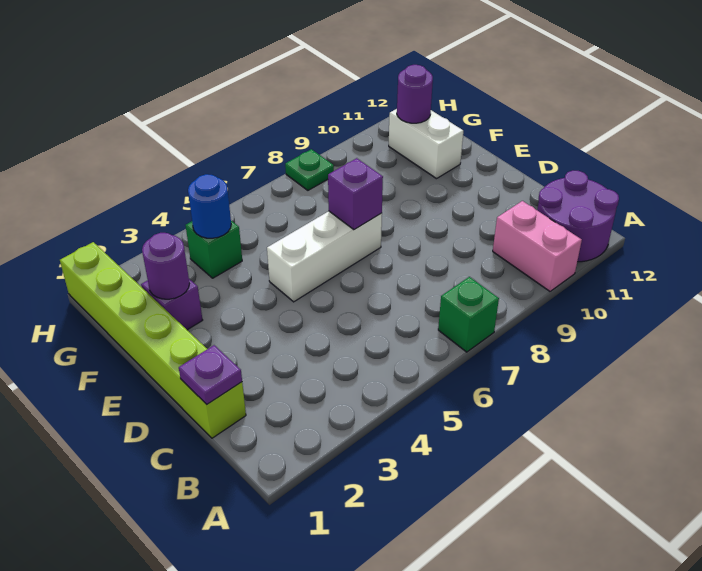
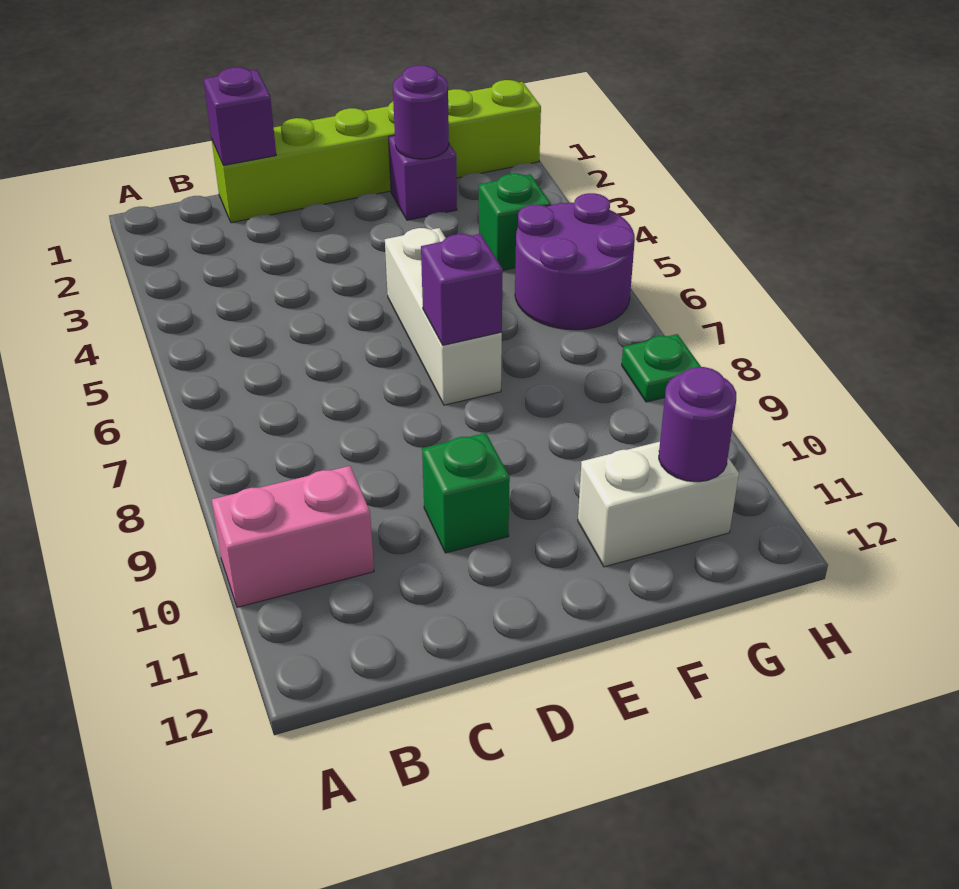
green brick A7 level 1 -> green brick D10 level 1
purple round brick A11:B12 level 1 -> purple round brick G5:H6 level 1
purple plate C1 level 2 -> purple brick C1 level 2
blue round brick G4 level 2 -> none

